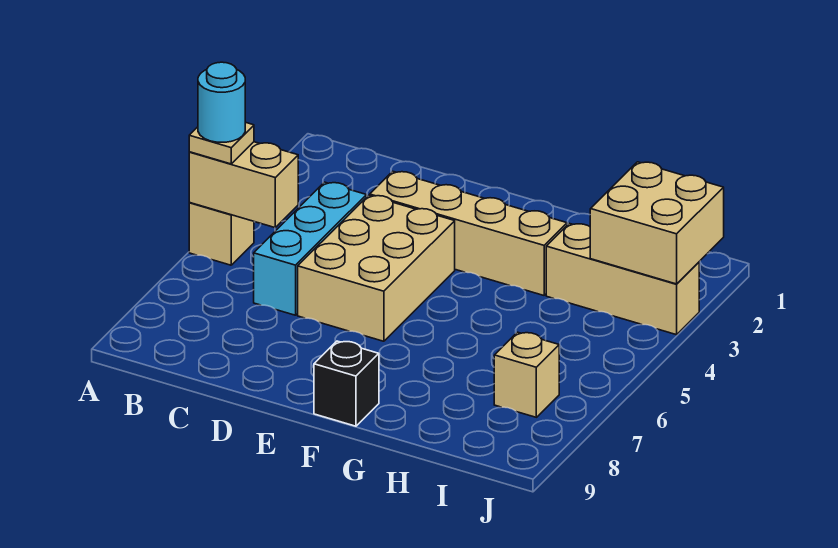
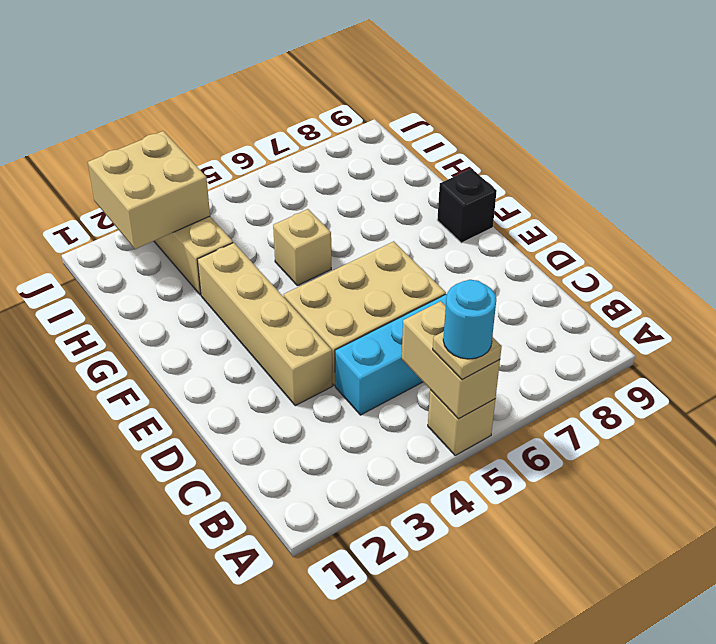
tan brick I7 level 1 -> tan brick G5 level 1

